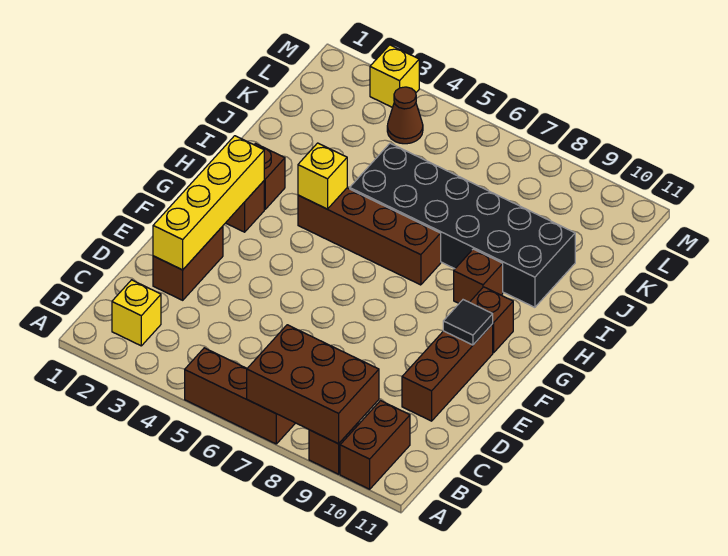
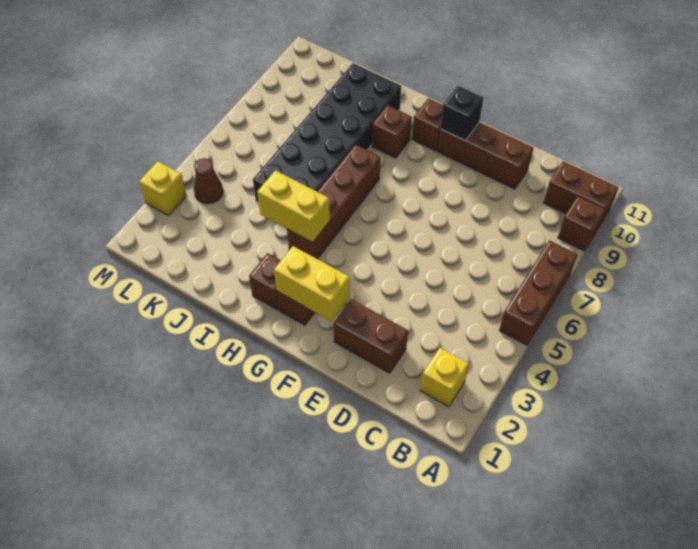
brown brick A7:B9 level 2 -> none
yellow brick D2:G2 level 2 -> yellow brick F2:G2 level 2
black tile F10 level 2 -> black brick F10 level 2
yellow brick H4 level 2 -> yellow brick H4:I4 level 2

